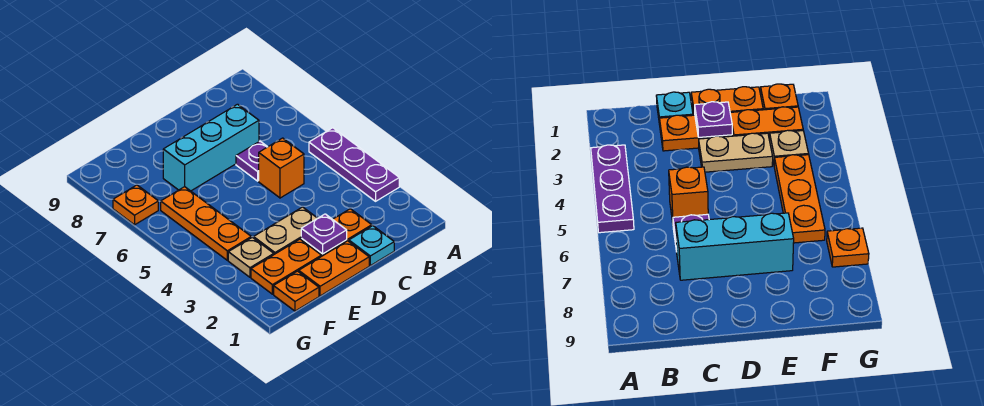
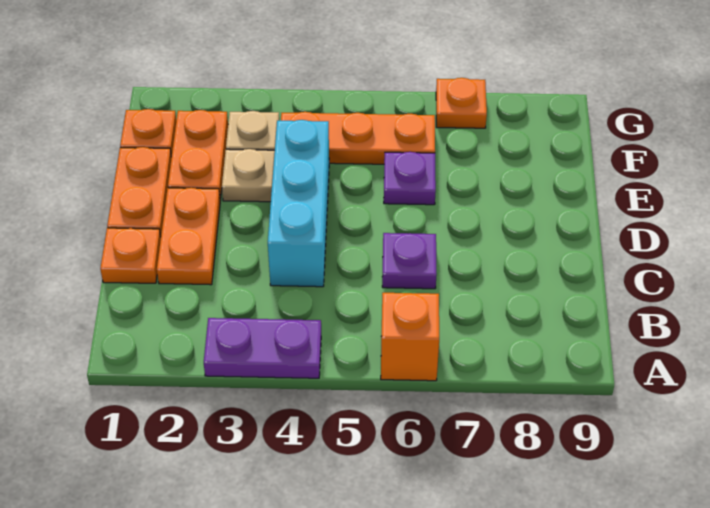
purple plate A3:A5 level 1 -> purple plate A3:A4 level 1
cyan plate C1 level 1 -> orange plate C1 level 1
orange brick C5 level 1 -> orange brick A6 level 1
cyan brick C7:E7 level 1 -> cyan brick C4:E4 level 1
purple plate D2 level 2 -> purple plate E6 level 1
tan plate D3:E3 level 1 -> tan plate E3 level 1

